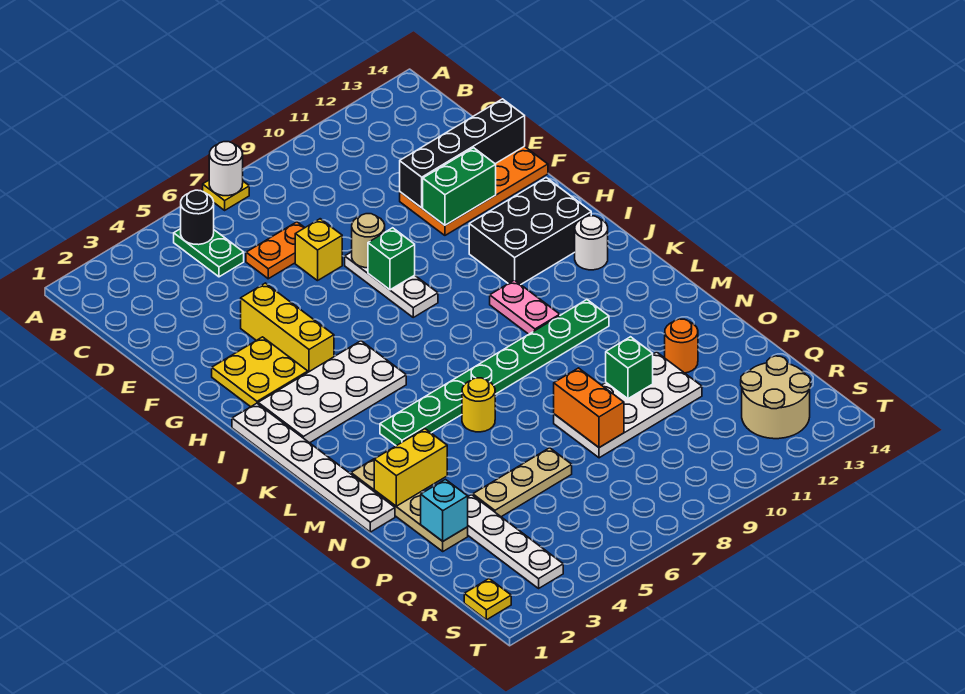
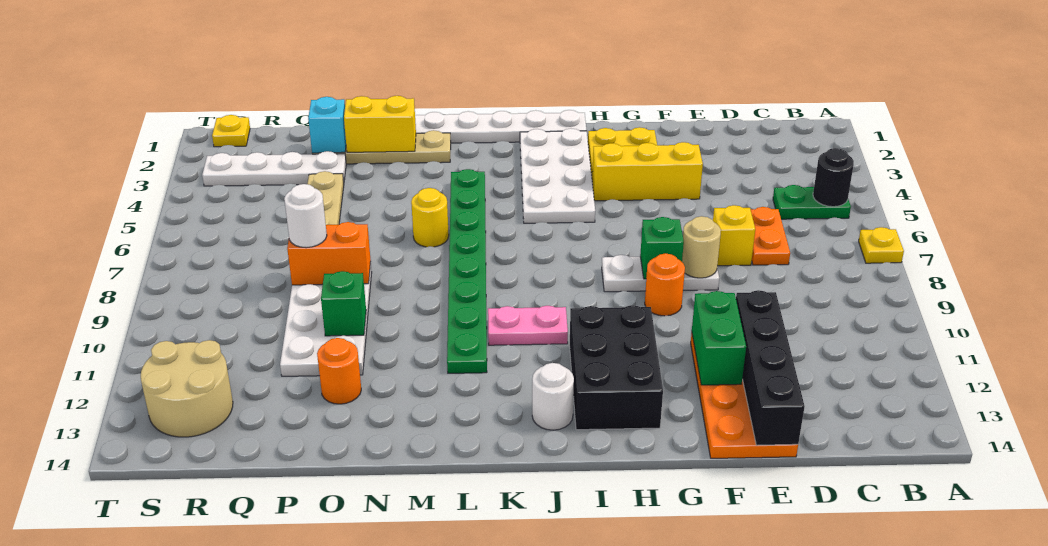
white round brick A7 level 2 -> white round brick P8 level 3
none -> orange round brick G9 level 1
yellow brick N2:N3 level 2 -> yellow brick N2:O2 level 2

